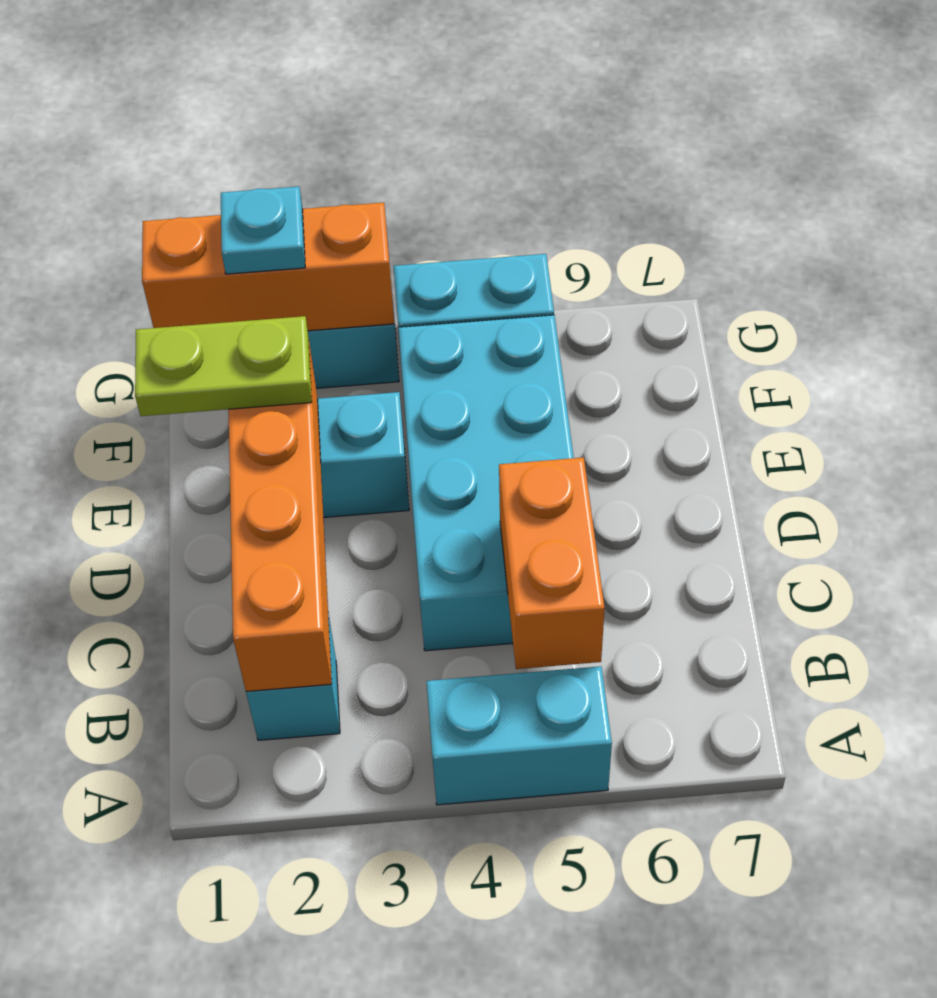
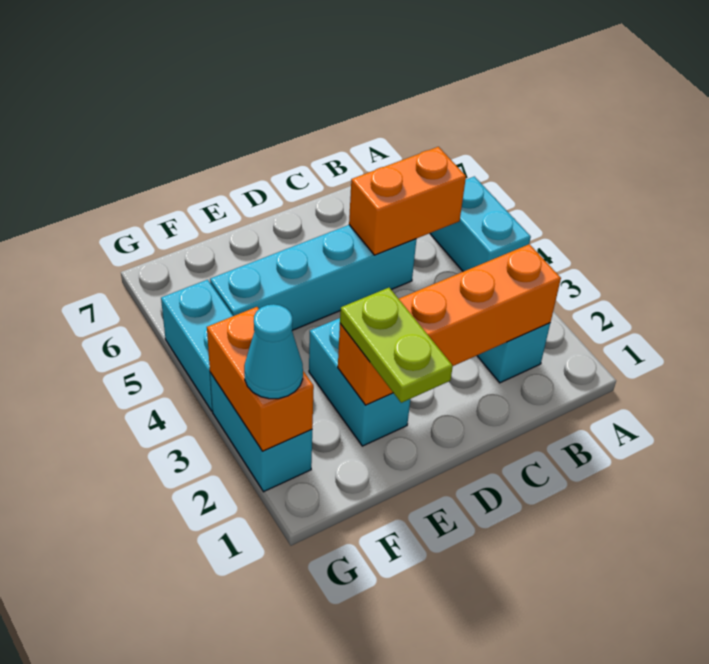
cyan brick C4:F5 level 1 -> cyan brick C5:F5 level 1
orange brick G1:G3 level 2 -> orange brick G2:G3 level 2
cyan plate G2 level 3 -> cyan cone G2 level 3

